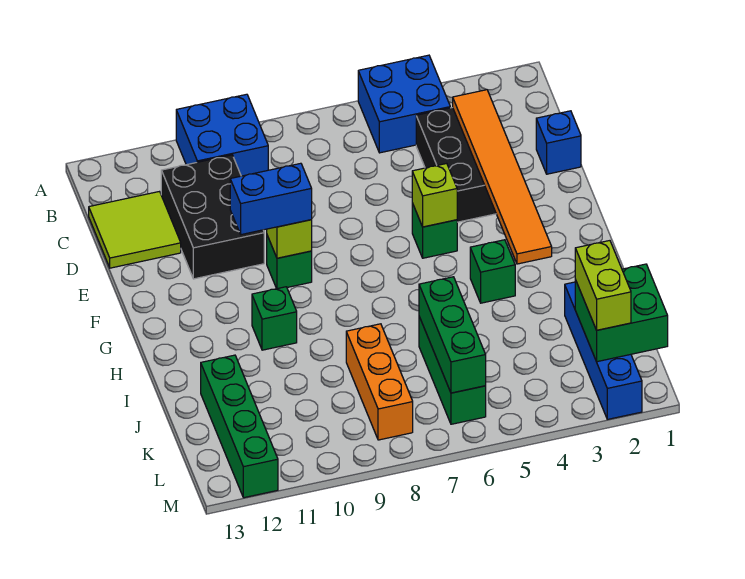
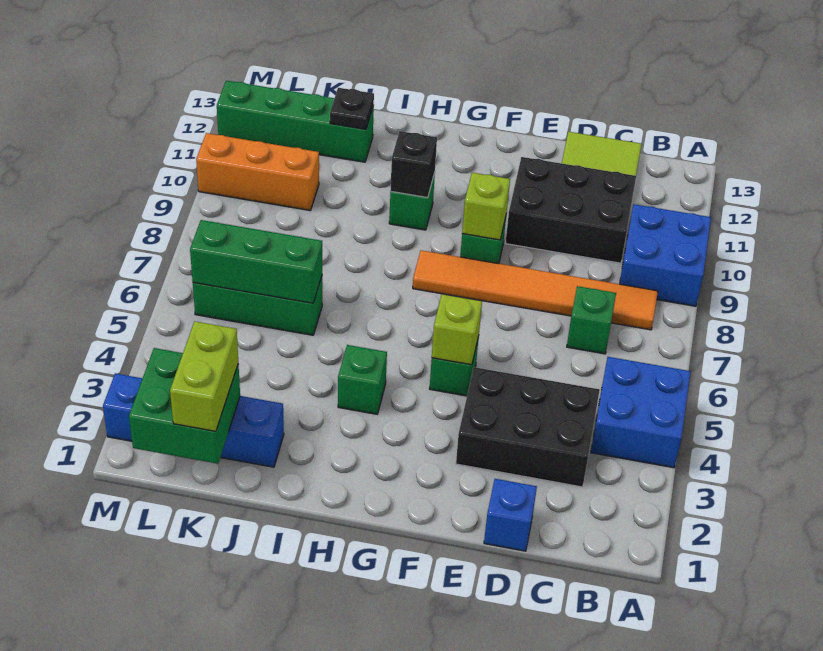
orange tile C3:H3 level 2 -> orange tile B8:G8 level 1
none -> green brick C7 level 1
blue brick F9:F10 level 3 -> none
none -> black brick H10 level 2
orange brick J8:L8 level 1 -> orange brick K10:M10 level 1
none -> black plate J12 level 2
lime brick K2:L2 level 3 -> lime brick K1:K2 level 3

